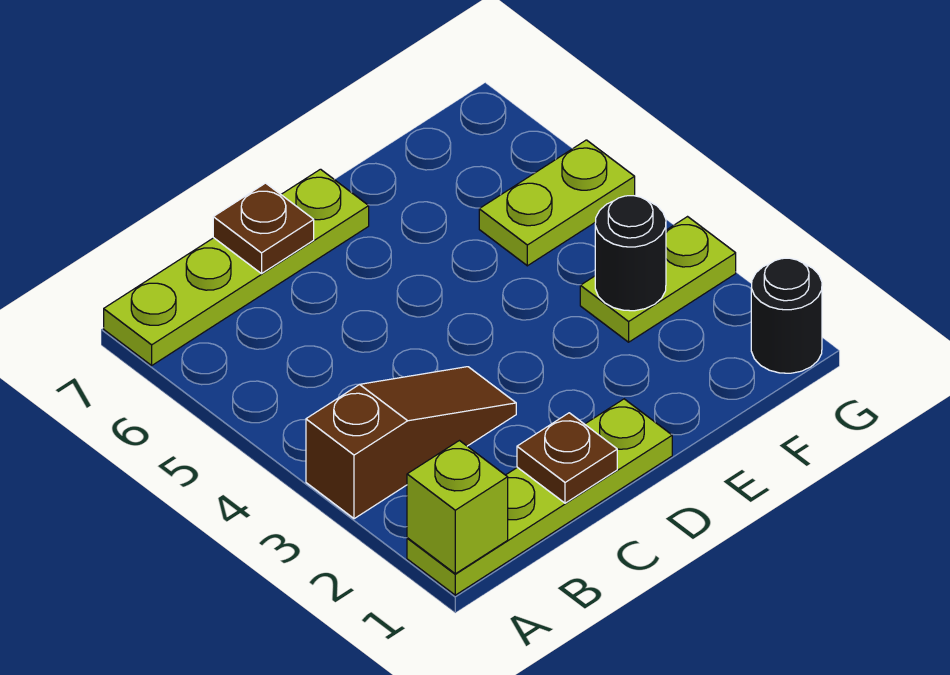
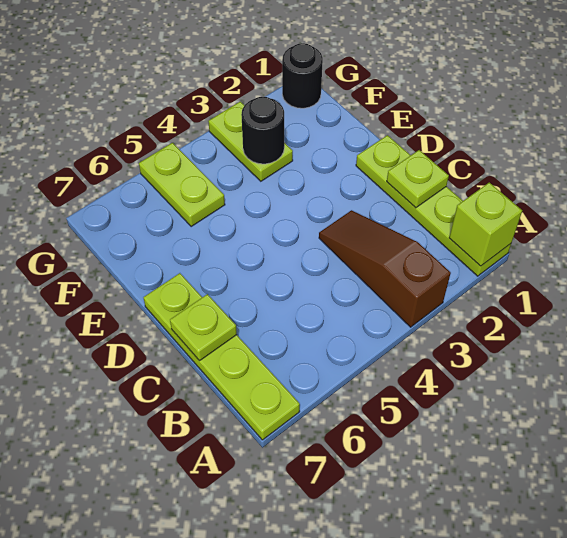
brown plate C1 level 2 -> lime plate C1 level 2
brown plate C7 level 2 -> lime plate C7 level 2

